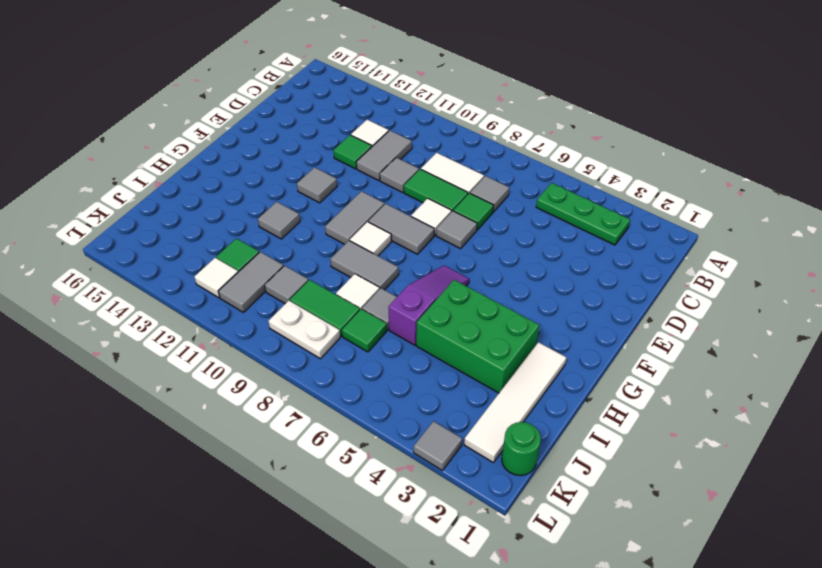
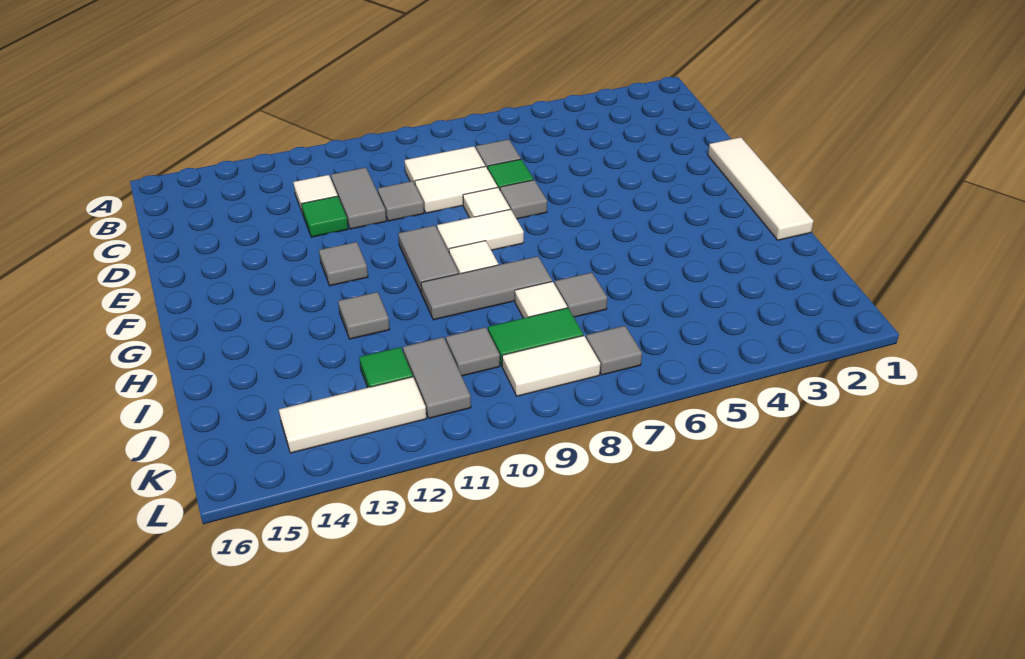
green plate B3:B5 level 1 -> none
green tile D8:D9 level 1 -> white tile D8:D9 level 1
grey tile F8:F9 level 1 -> white tile F8:F9 level 1
purple slope G6:I6 level 1 top I -> none
white tile H2:K2 level 1 -> white tile E1:H1 level 1
green brick H3:I5 level 1 -> none
grey tile H8:H9 level 1 -> grey tile H8:H10 level 1
green tile J7 level 1 -> none
green round brick K1 level 1 -> none
white plate K8:K9 level 1 -> white tile K8:K9 level 1
white tile K12 level 1 -> white tile K12:K14 level 1
grey tile L3 level 1 -> grey tile K7 level 1

